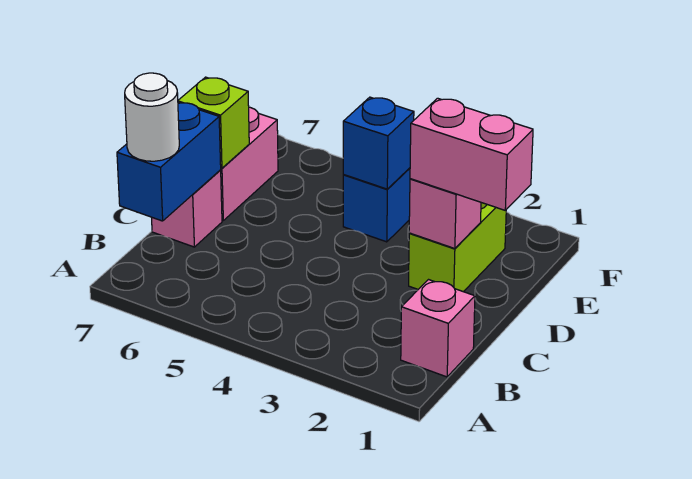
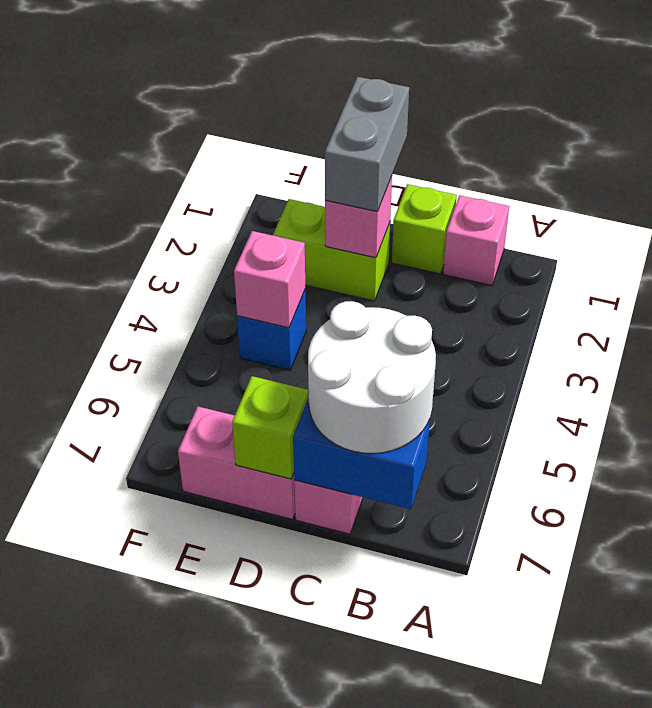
white round brick B7 level 3 -> white round brick B6:C7 level 3
none -> lime brick C1 level 1
pink brick D1:D2 level 3 -> grey brick D1:D2 level 3
blue brick E4 level 2 -> pink brick E4 level 2

